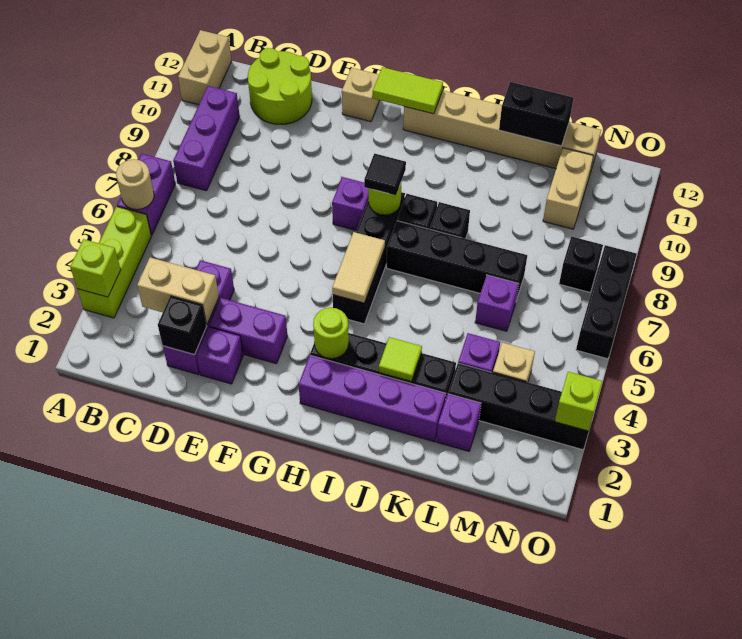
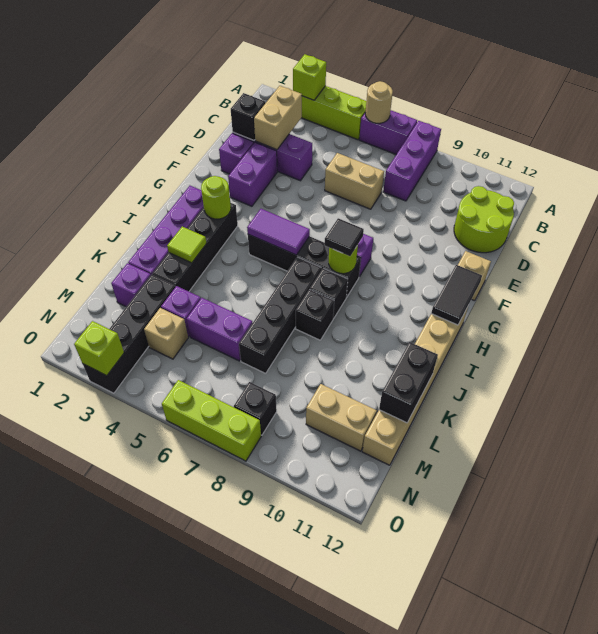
tan brick A11:A12 level 1 -> tan brick D6:D7 level 1
purple brick B8:B10 level 1 -> purple brick A8:C8 level 1
lime tile G12:H12 level 2 -> black tile G12:H12 level 2
tan tile H5:H6 level 2 -> purple tile H5:H6 level 2
purple brick L6 level 1 -> purple brick L5:L6 level 1
black brick O6:O8 level 1 -> lime brick O6:O8 level 1

